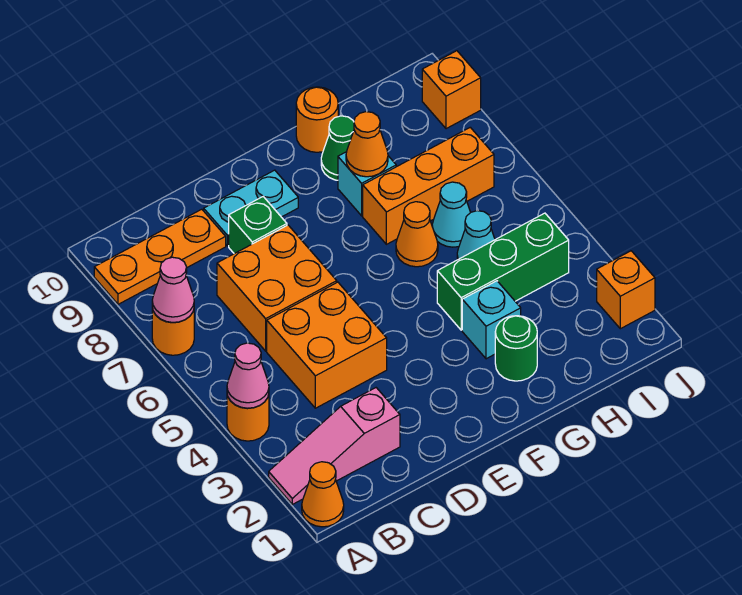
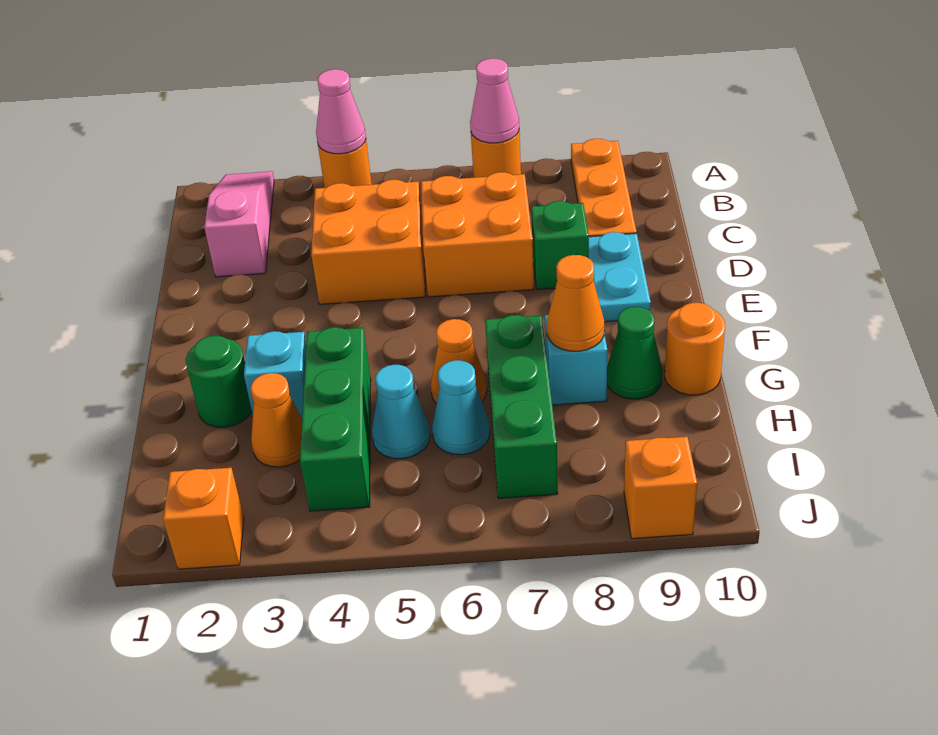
orange cone A1 level 1 -> orange cone H3 level 1
orange brick G7:I7 level 1 -> green brick G7:I7 level 1

